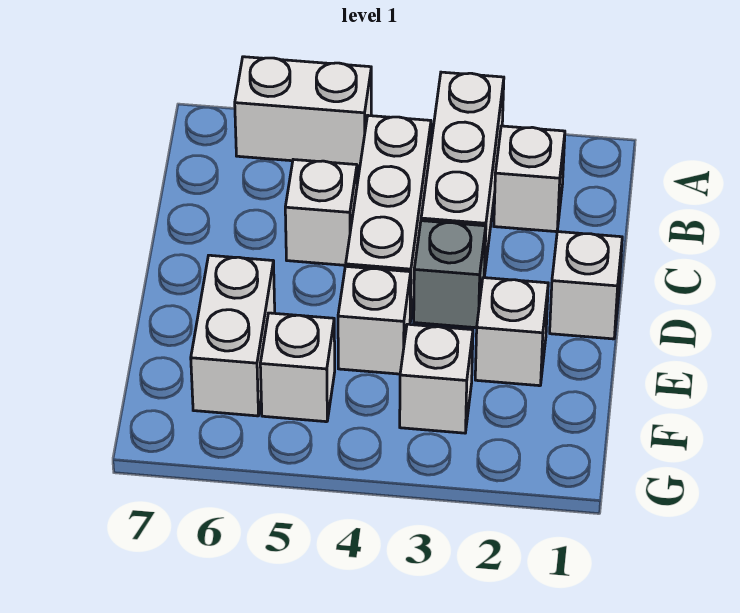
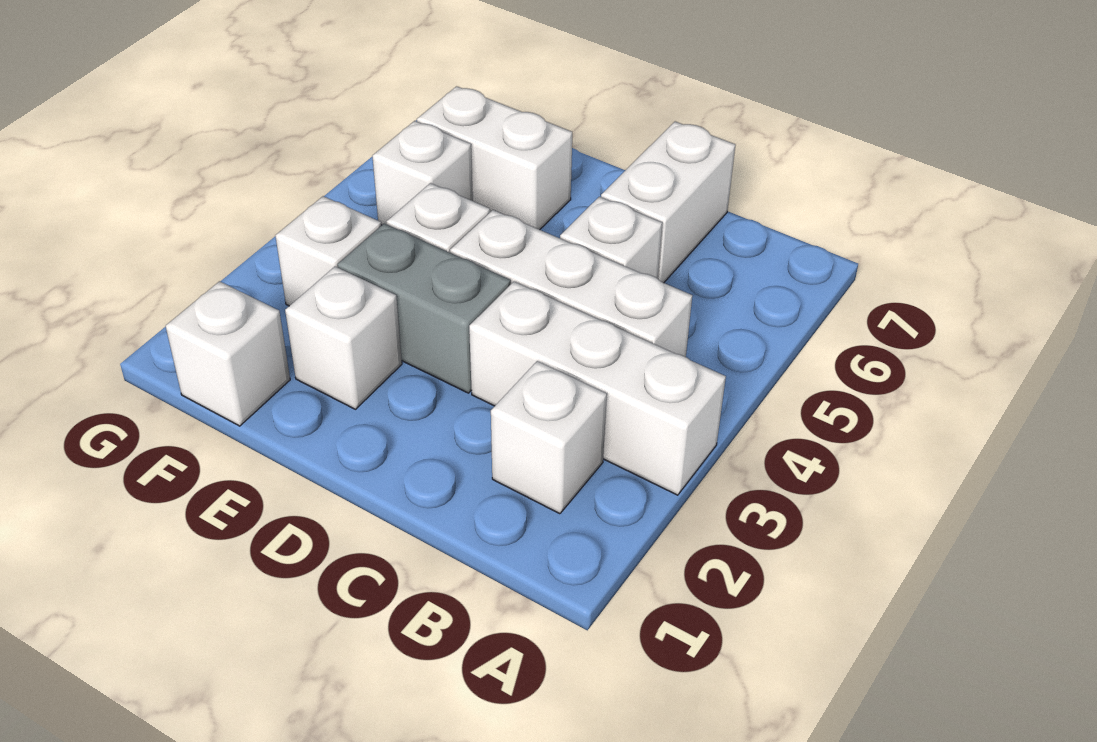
white brick A5:A6 level 1 -> white brick C6:C7 level 1
white brick D1 level 1 -> white brick F1 level 1
grey brick D3 level 1 -> grey brick D3:E3 level 1

